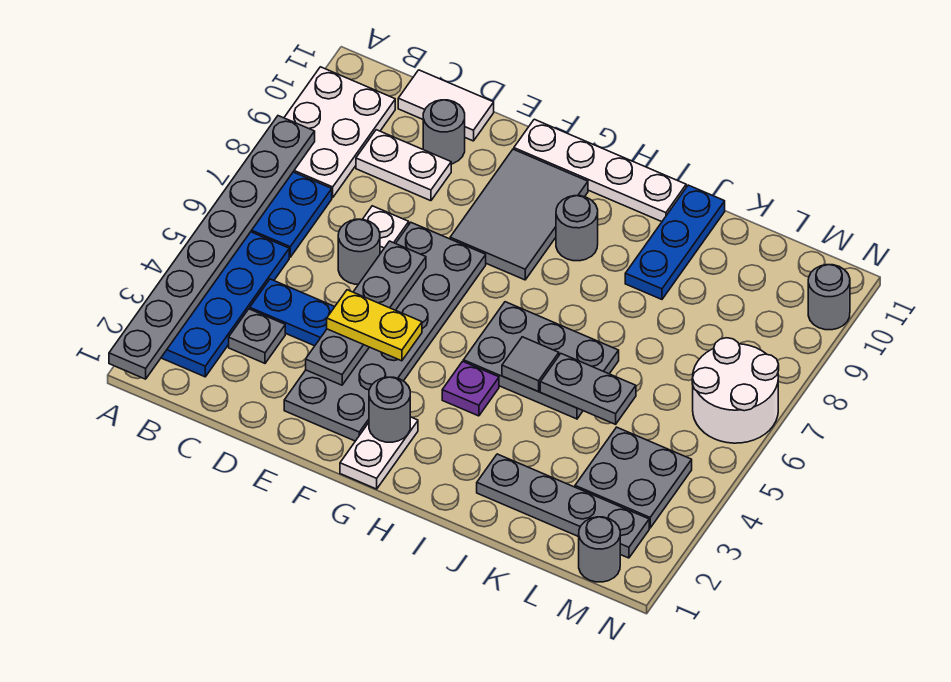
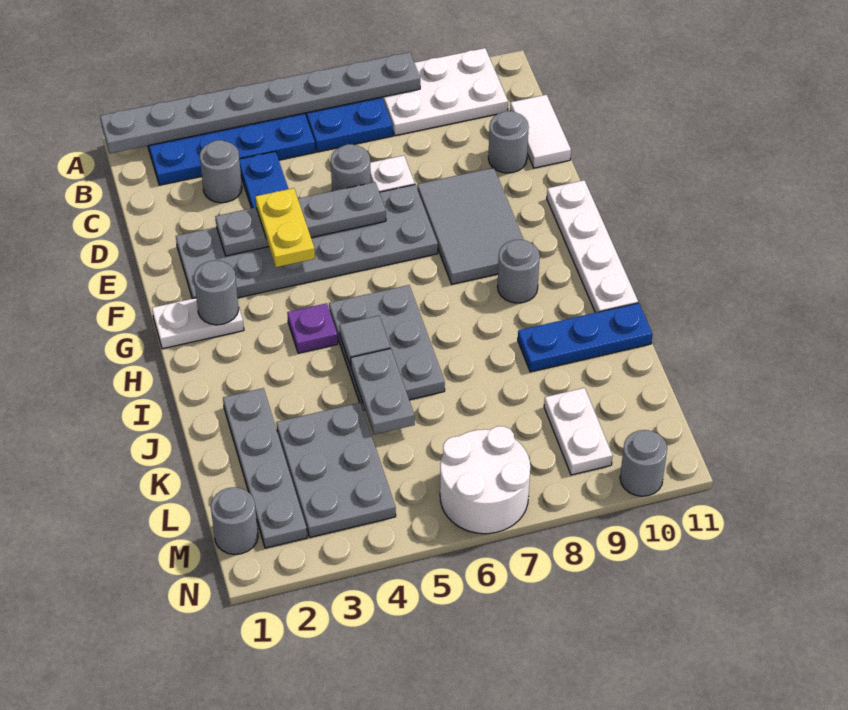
grey plate C3 level 1 -> grey round brick C3 level 1
white plate C9:D9 level 1 -> white plate L9:M9 level 1
grey tile F8:G10 level 1 -> grey tile E8:G9 level 1
grey plate L3:M4 level 1 -> grey plate K3:M4 level 1

